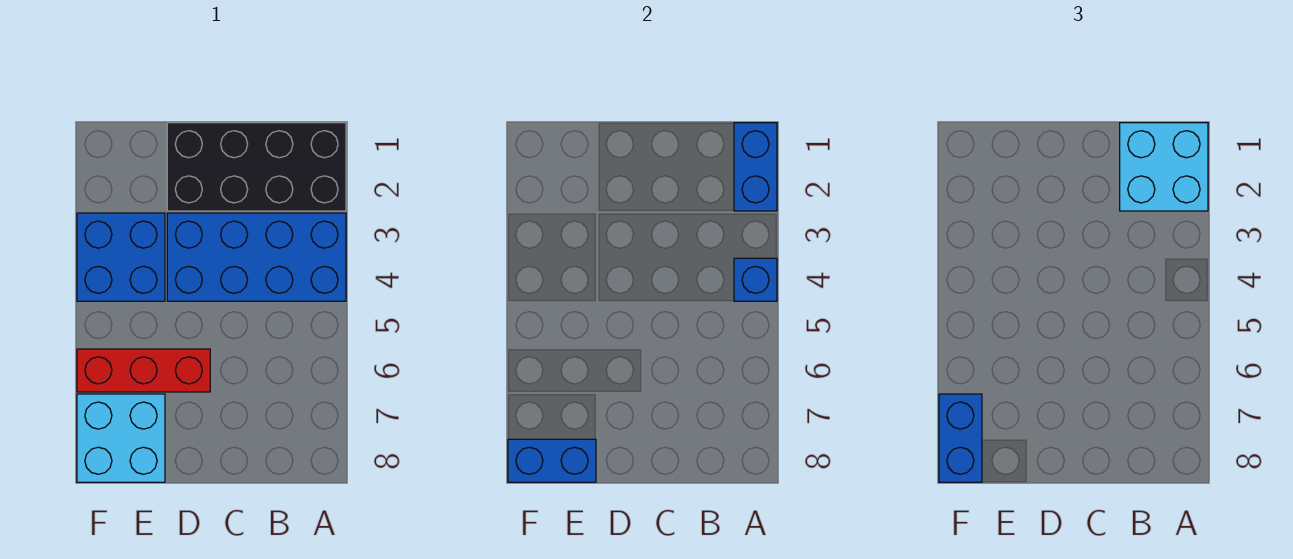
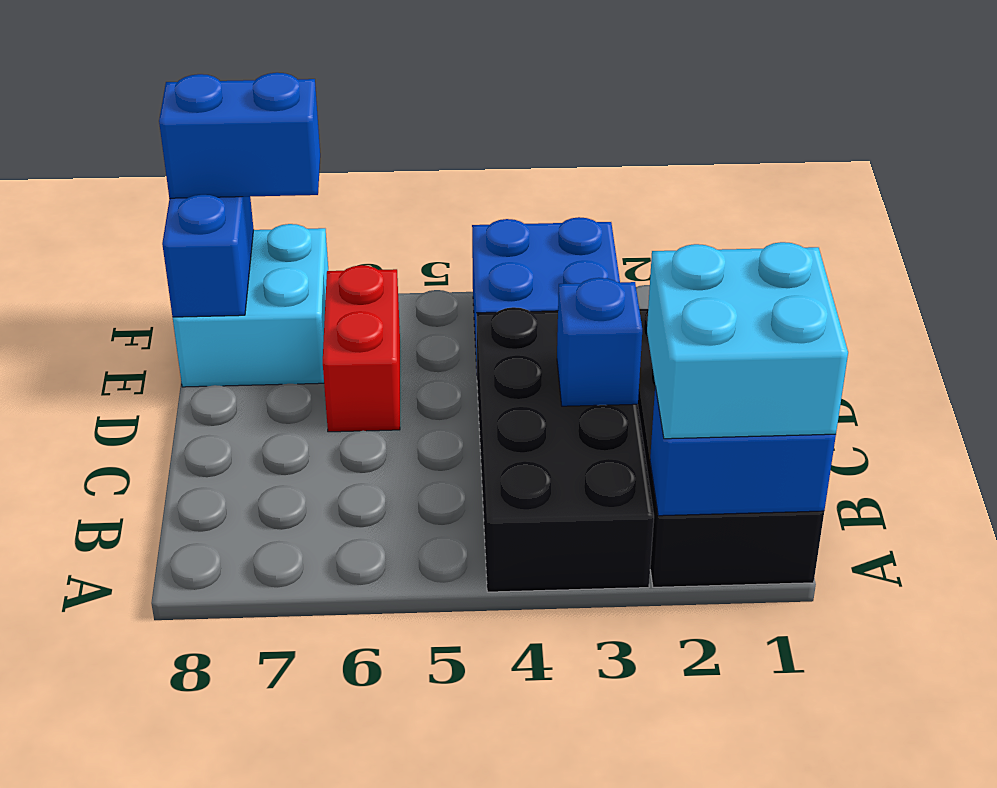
blue brick A3:D4 level 1 -> black brick A3:D4 level 1
blue brick A4 level 2 -> blue brick C3 level 2
red brick D6:F6 level 1 -> red brick D6:E6 level 1

